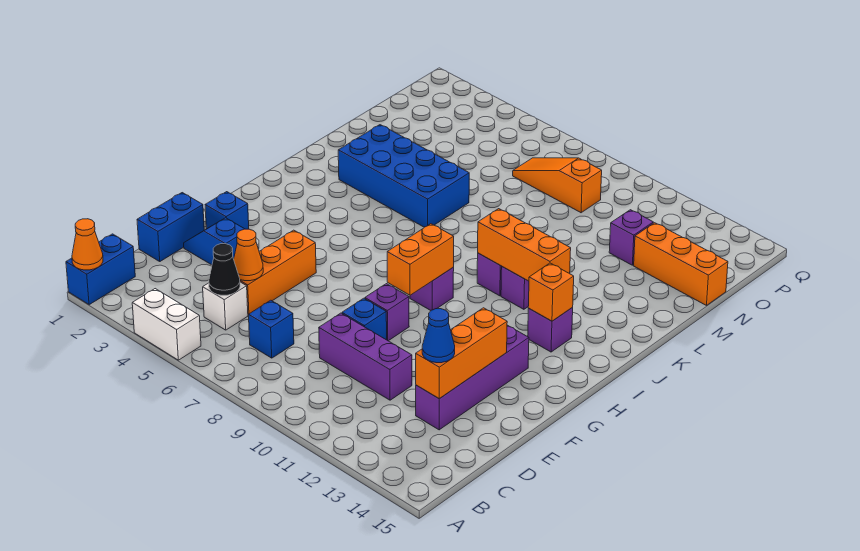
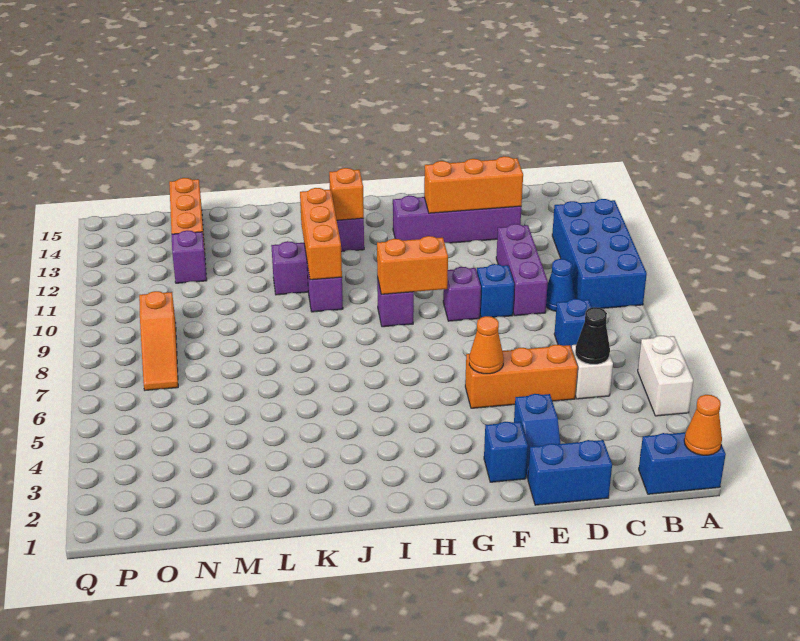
orange cone D5 level 2 -> orange cone F5 level 2
blue cone D13 level 3 -> blue cone C9 level 1
blue brick K3:L6 level 1 -> blue brick A9:B12 level 1

